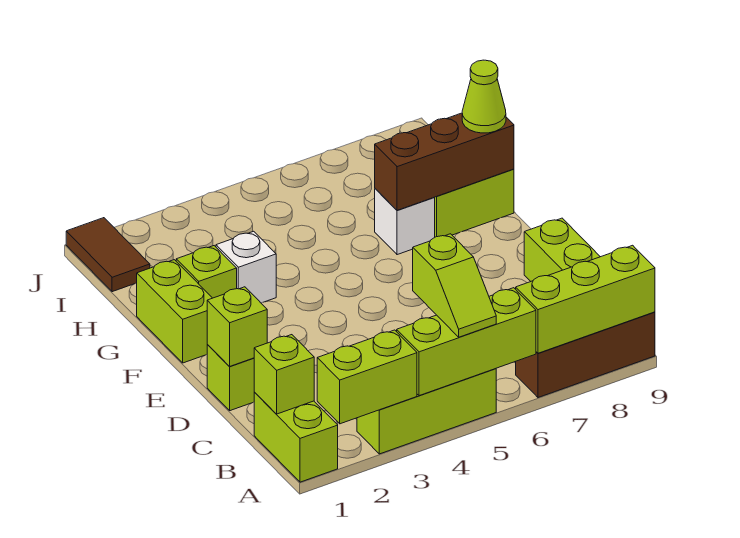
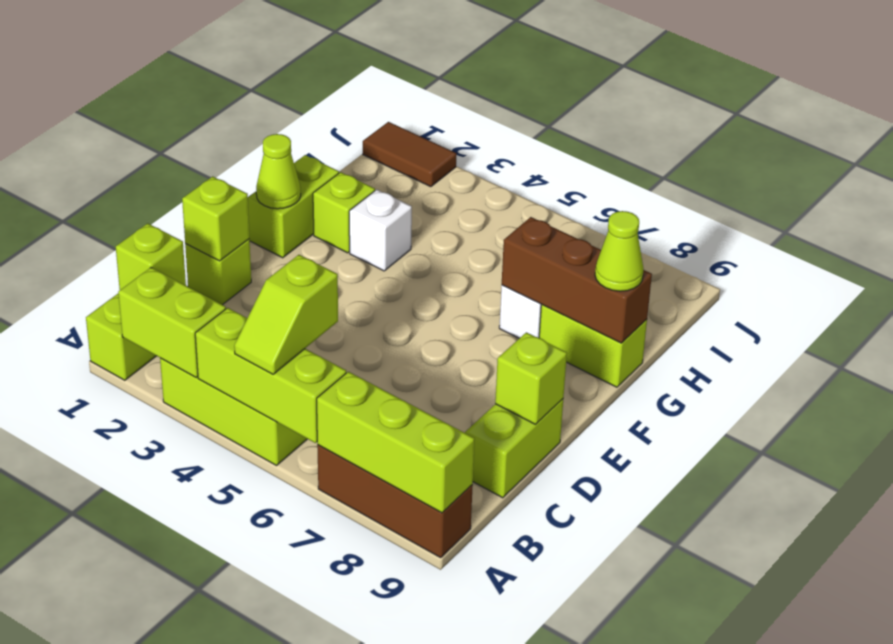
none -> lime brick D9 level 2
none -> lime cone F1 level 2
brown tile I1:J1 level 1 -> brown tile J1:J2 level 1

